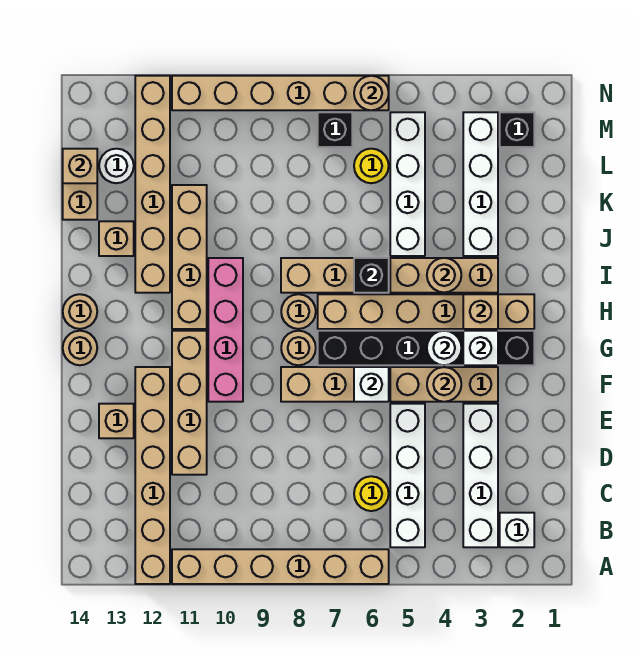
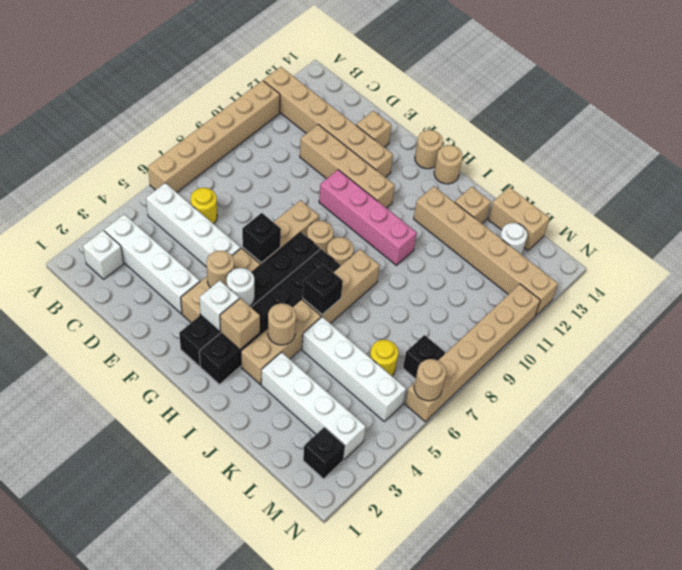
white brick F6 level 2 -> black brick F6 level 2
tan brick H2:H7 level 1 -> black brick H2:H7 level 1
tan brick H11:K11 level 1 -> none
tan brick L14 level 2 -> none

